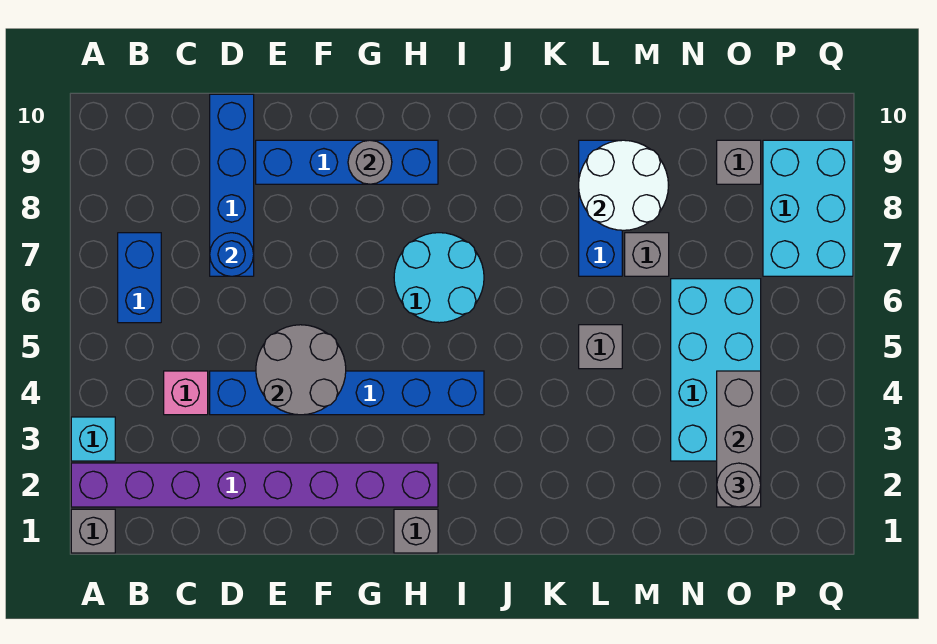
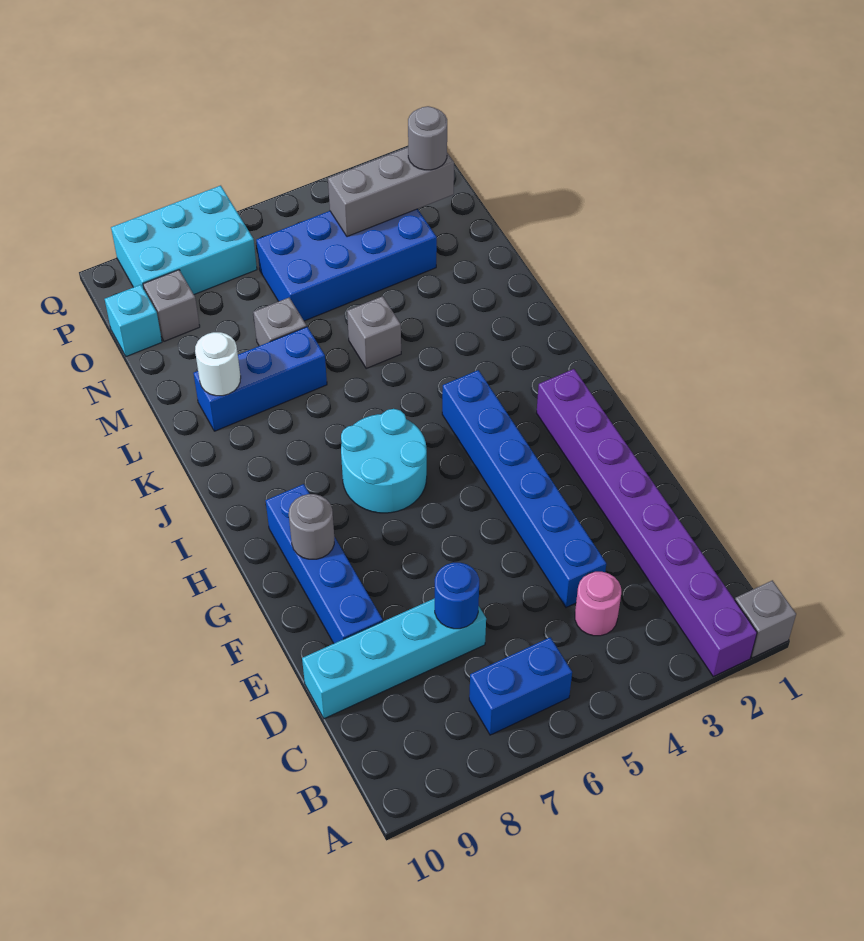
cyan brick A3 level 1 -> cyan brick O10 level 1
pink brick C4 level 1 -> pink round brick C4 level 1
blue brick D7:D10 level 1 -> cyan brick D7:D10 level 1
grey round brick E4:F5 level 2 -> none
grey brick H1 level 1 -> none
white round brick L8:M9 level 2 -> white round brick L9 level 2
cyan brick N3:O6 level 1 -> blue brick N3:O6 level 1

